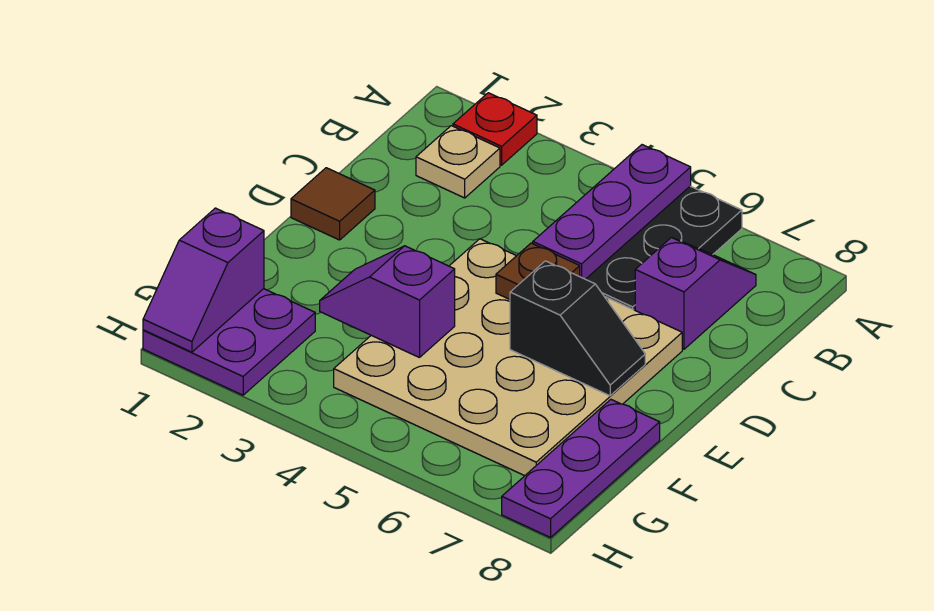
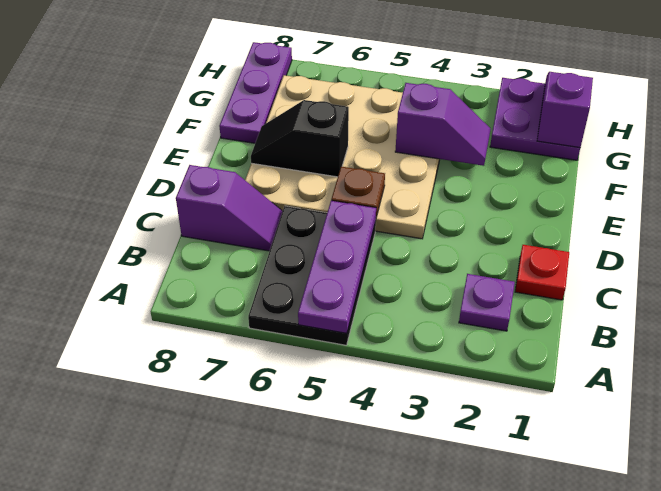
red plate A2 level 1 -> red plate C1 level 1
tan plate B2 level 1 -> purple plate B2 level 1
purple slope B7:C7 level 1 top C -> purple slope C7:C8 level 1 top 8
brown tile D1 level 1 -> none

